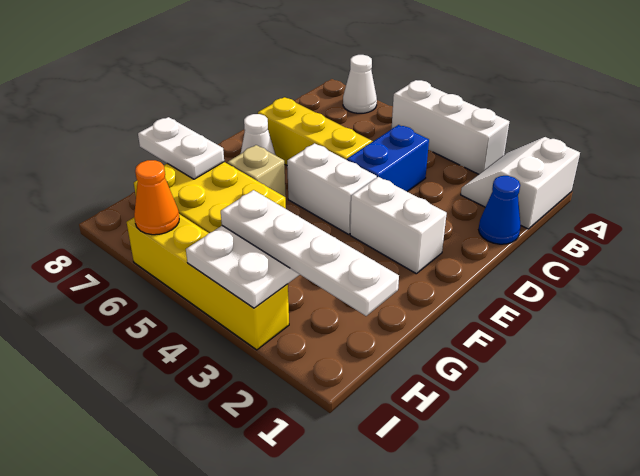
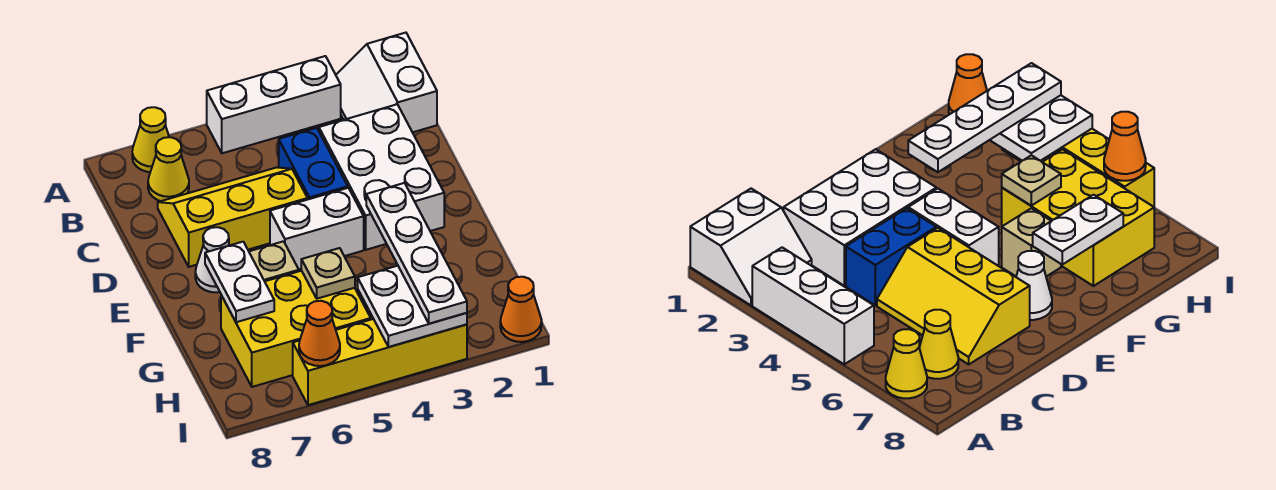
white cone A7 level 1 -> yellow cone A7 level 1
none -> yellow cone B7 level 1
blue cone C1 level 1 -> none
white brick E2:E3 level 1 -> white brick C2:E3 level 1
none -> tan plate G5 level 2
white plate G7:G8 level 2 -> white plate F7:G7 level 2
white plate H1:H4 level 3 -> white plate F3:I3 level 3
none -> orange cone I1 level 1

